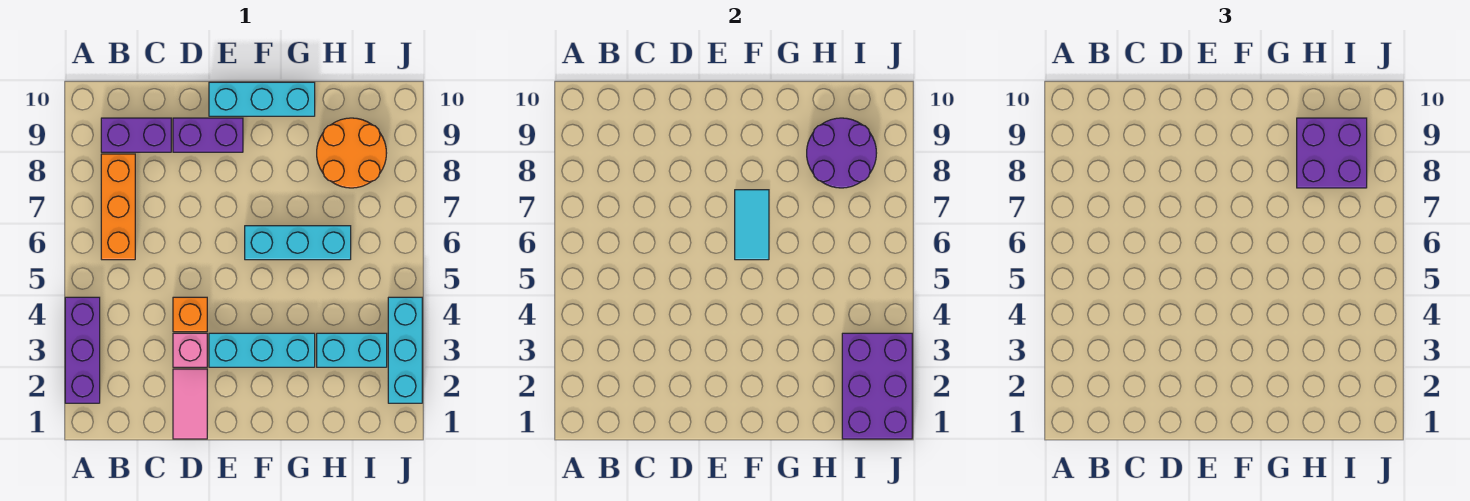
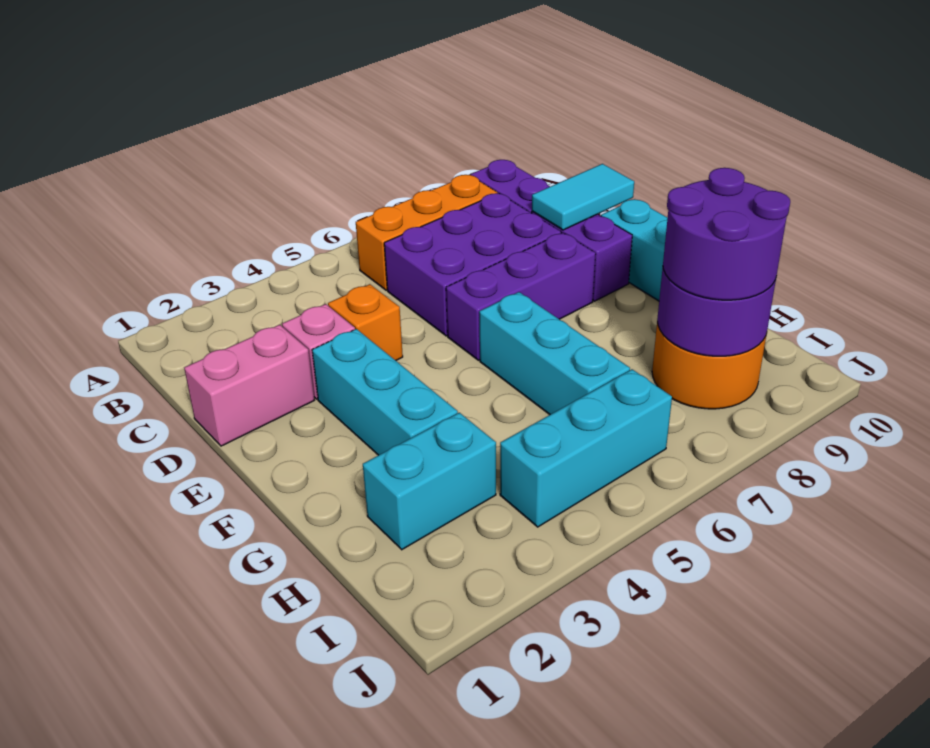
purple brick A2:A4 level 1 -> purple brick E6:E8 level 1
pink tile D1:D2 level 1 -> pink brick D1:D2 level 1
cyan tile F6:F7 level 2 -> cyan tile D9:D10 level 2
cyan brick H3:I3 level 1 -> cyan brick H2:H3 level 1
purple brick H8:I9 level 3 -> purple round brick H8:I9 level 3
purple brick I1:J3 level 2 -> purple brick C6:D8 level 1
cyan brick J2:J4 level 1 -> cyan brick I4:I6 level 1

